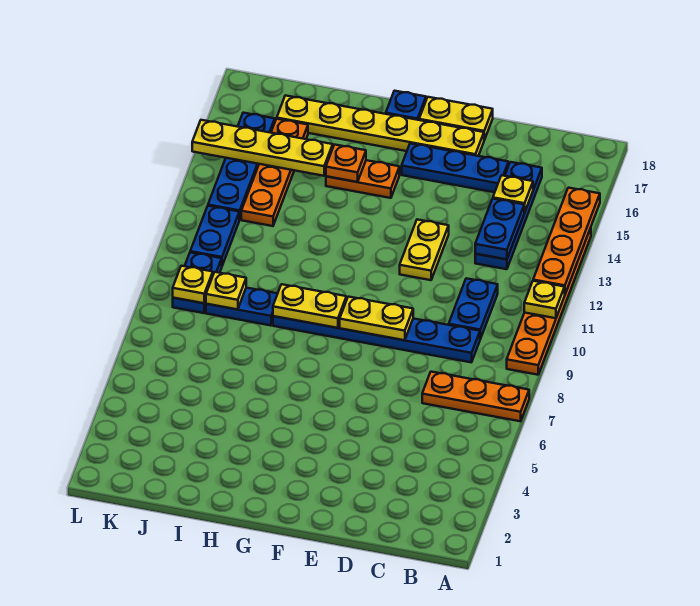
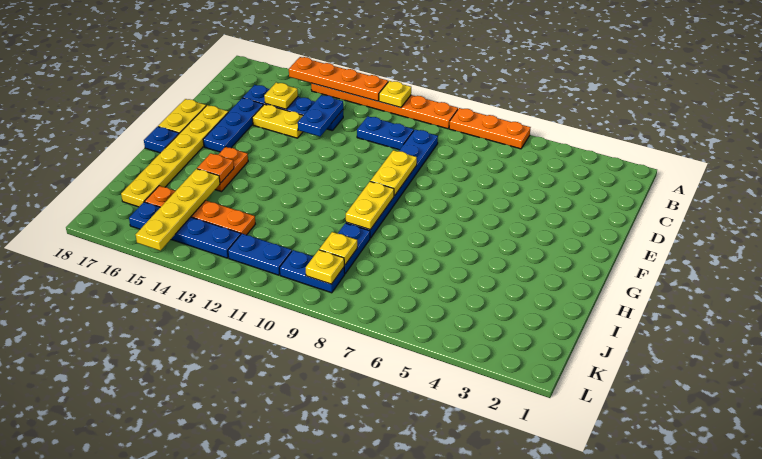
orange plate A7:C7 level 1 -> orange plate A6:A8 level 1
blue plate C13:C14 level 2 -> blue plate C13:D13 level 2
yellow plate E12:E13 level 1 -> yellow plate D14:D15 level 1

